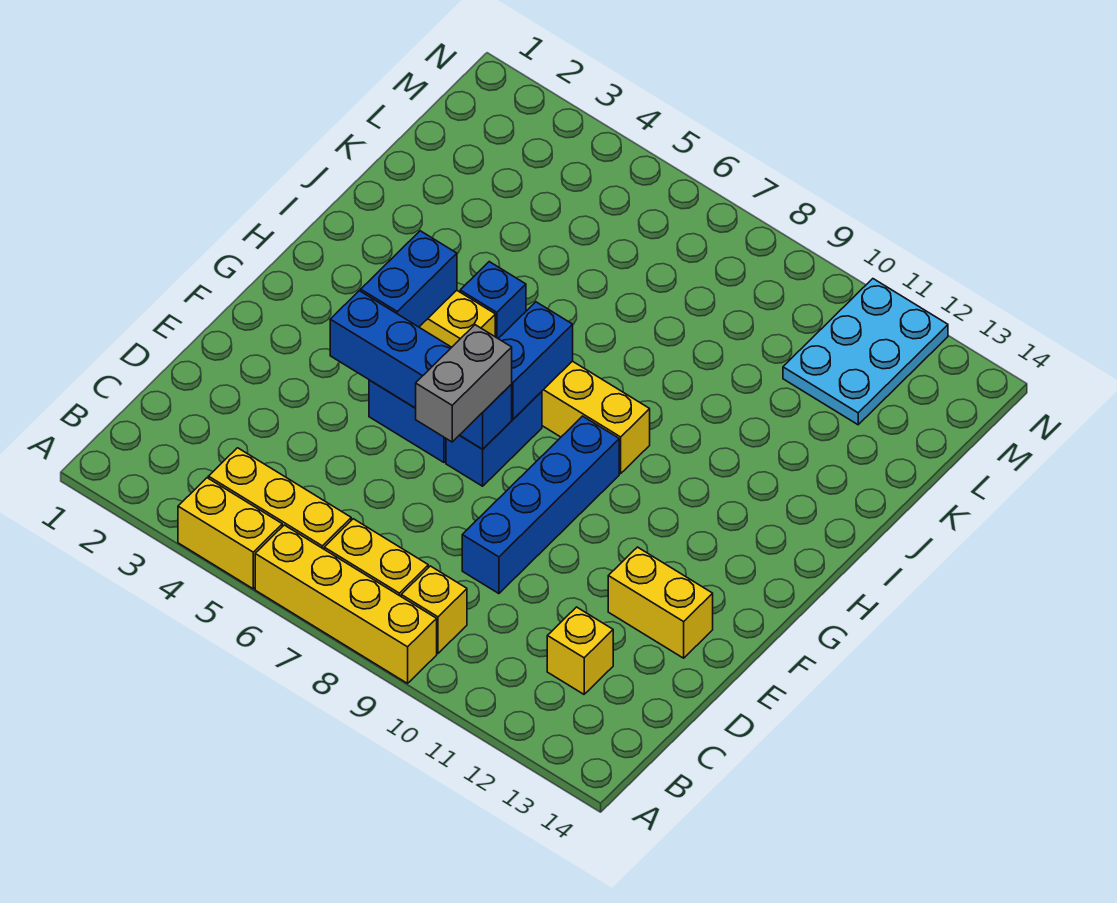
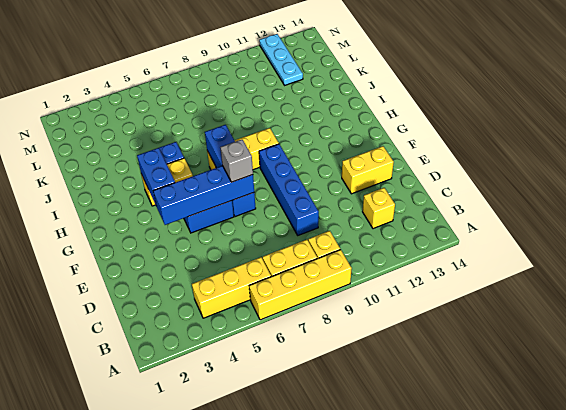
yellow brick A4:A5 level 1 -> none
grey brick E7:F7 level 3 -> grey brick F7 level 3
cyan plate L11:N12 level 1 -> cyan plate L12:N12 level 1

